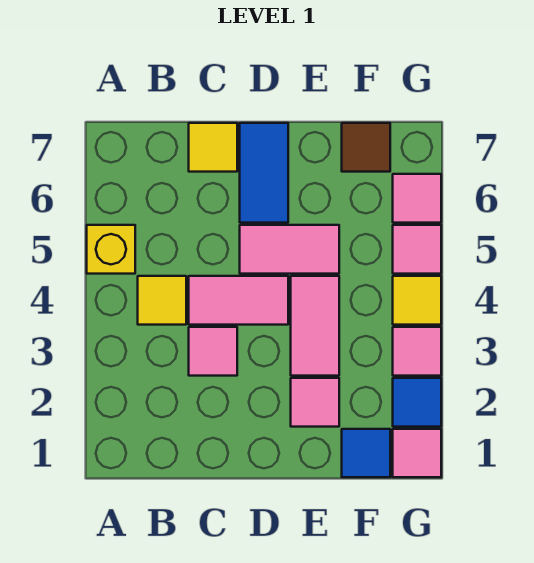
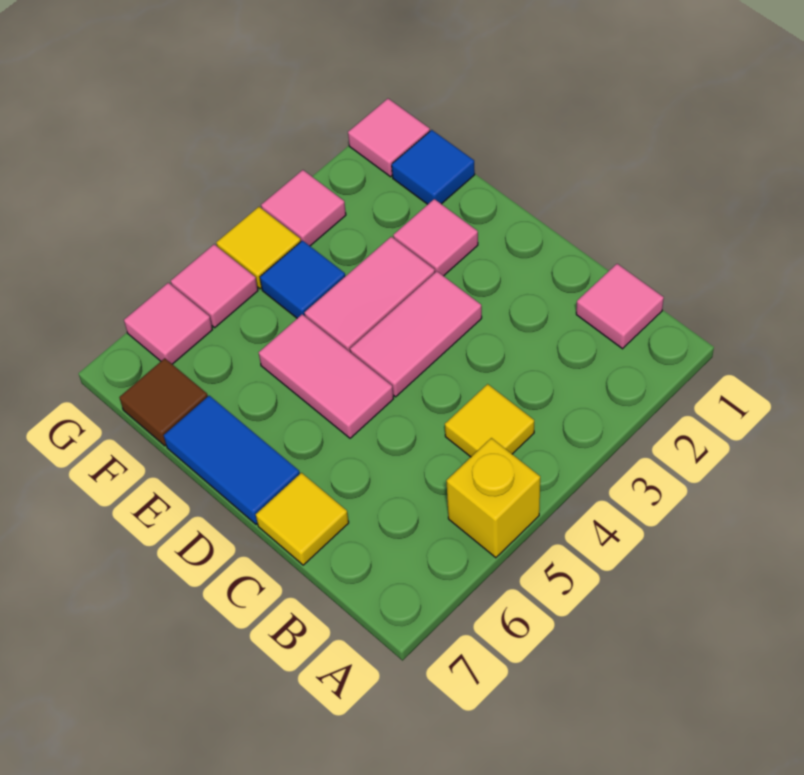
pink tile C3 level 1 -> pink tile B1 level 1
pink tile C4:D4 level 1 -> pink tile D3:D4 level 1
blue tile D6:D7 level 1 -> blue tile D7:E7 level 1
blue tile G2 level 1 -> blue tile F4 level 1

